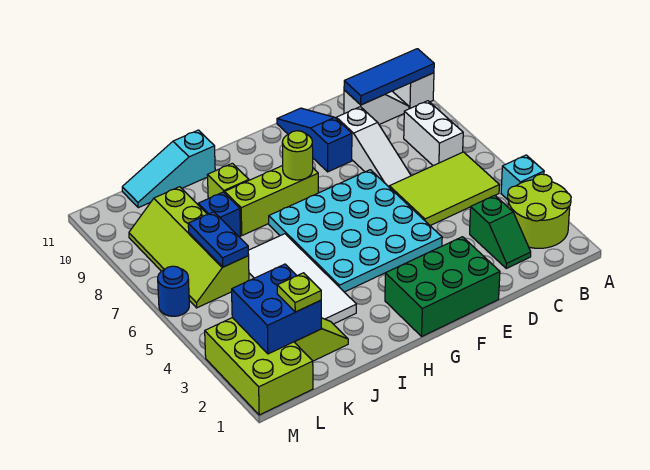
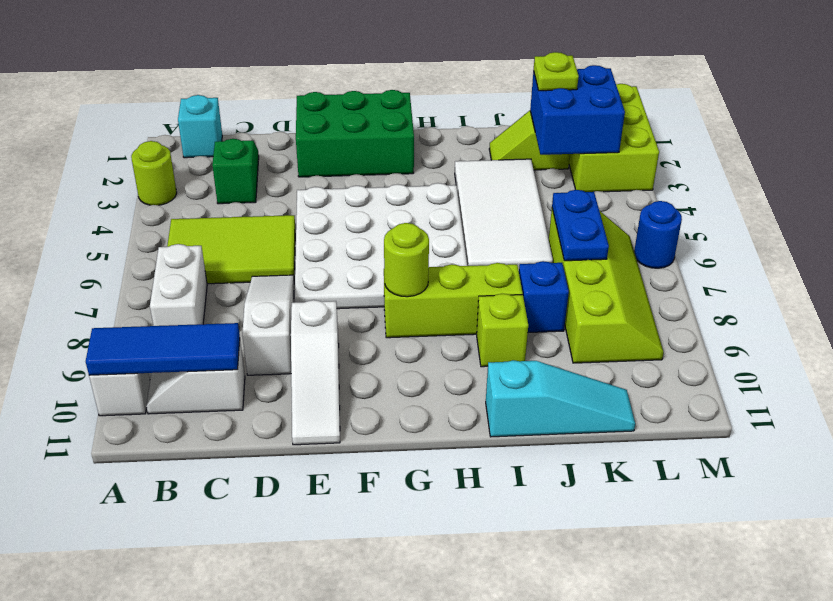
lime round brick A2:B3 level 1 -> lime round brick A3 level 1
cyan brick A4 level 1 -> cyan brick B1 level 1
cyan plate E4:H7 level 1 -> white plate E4:H7 level 1
blue slope E9:E11 level 1 top 9 -> white slope E9:E11 level 1 top 9

